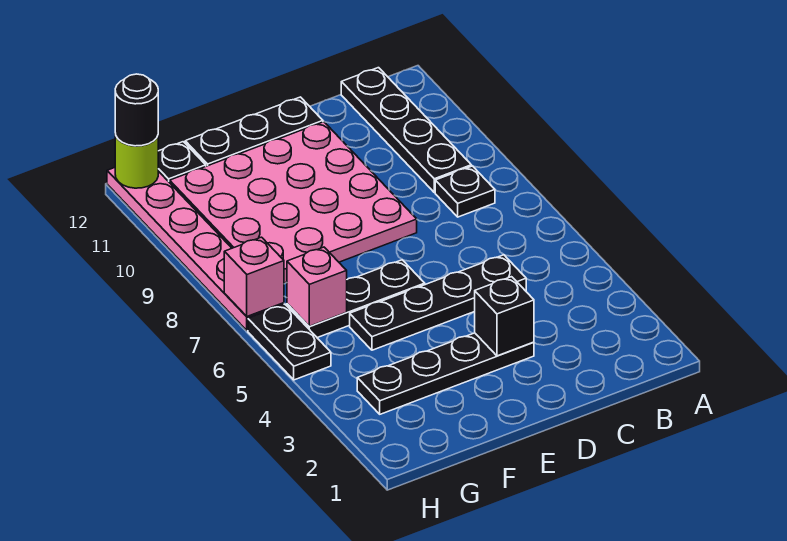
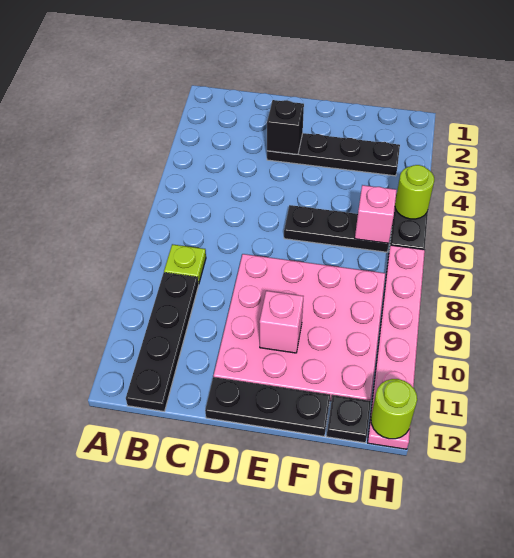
black plate B8 level 1 -> lime plate B8 level 1
black plate C5:F5 level 1 -> none
none -> lime round brick H5 level 2
pink brick H7 level 2 -> pink brick E10 level 2
black round brick H12 level 3 -> none

